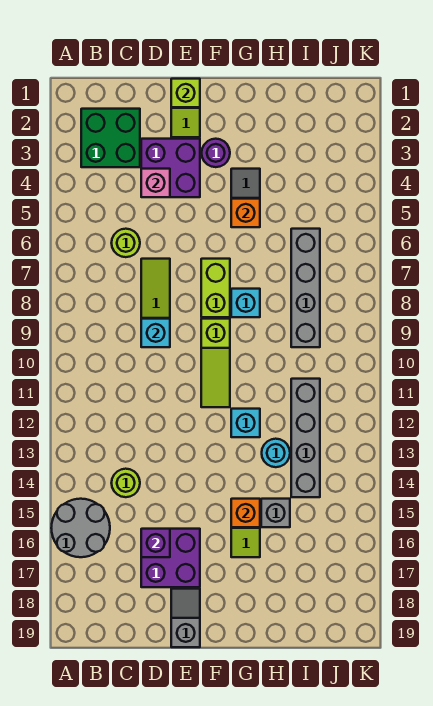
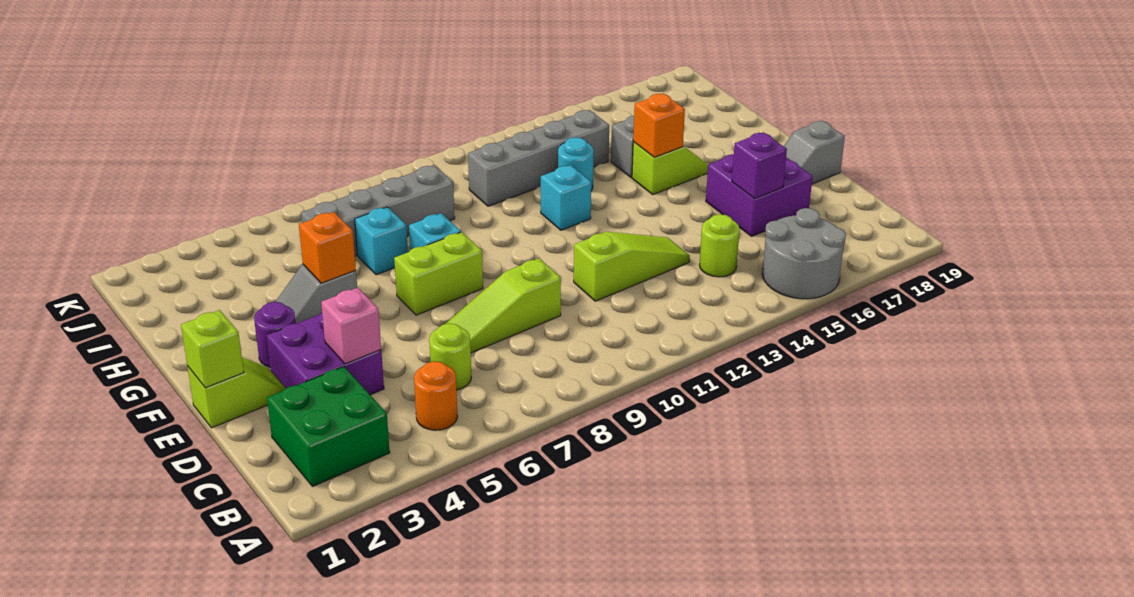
none -> orange round brick B5 level 1
cyan brick D9 level 2 -> cyan brick H7 level 1
lime slope F9:F11 level 1 top 9 -> lime slope D11:D13 level 1 top 11

